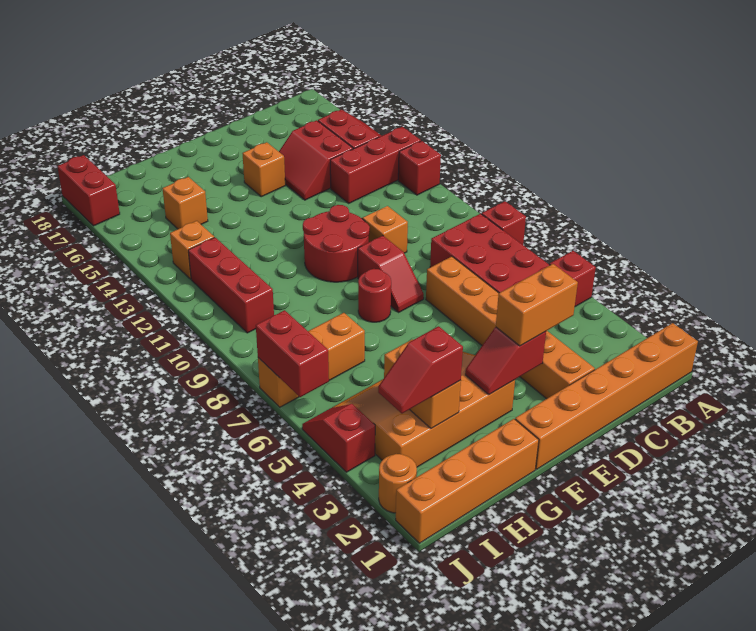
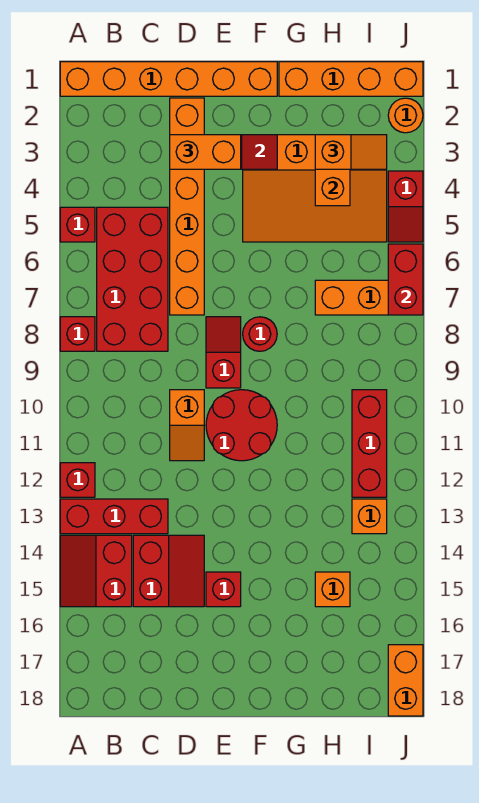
orange brick E15 level 1 -> red brick E15 level 1
red slope H3:I3 level 3 top H -> orange slope H3:I3 level 3 top H
red brick J17:J18 level 1 -> orange brick J17:J18 level 1

